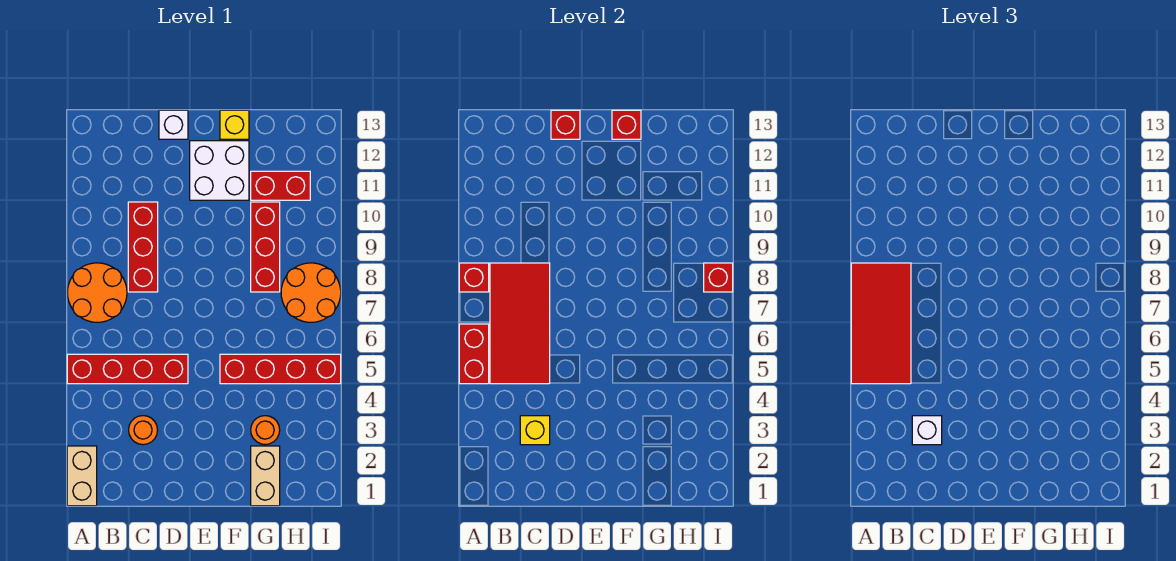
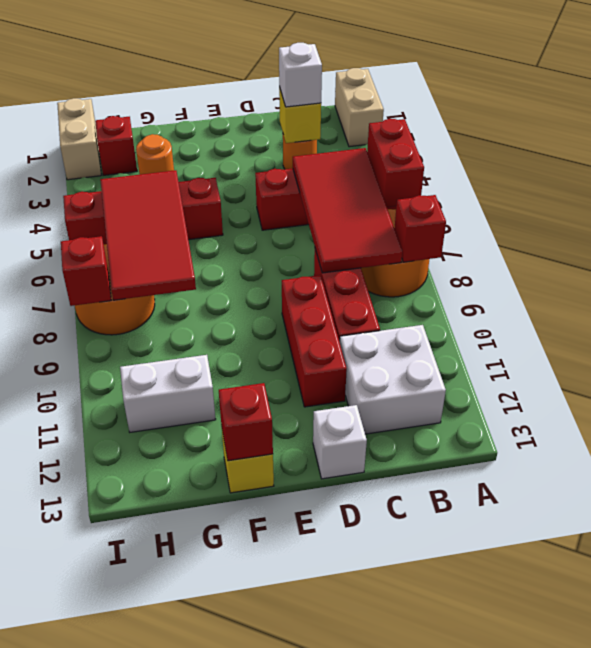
red tile A5:B8 level 3 -> red tile G5:H8 level 2
red brick D13 level 2 -> red brick H2 level 1
white brick E11:F12 level 1 -> white brick B11:C12 level 1
tan brick G1:G2 level 1 -> tan brick I1:I2 level 1
red brick G8:G10 level 1 -> red brick D9:D11 level 1
red brick G11:H11 level 1 -> white brick G11:H11 level 1

